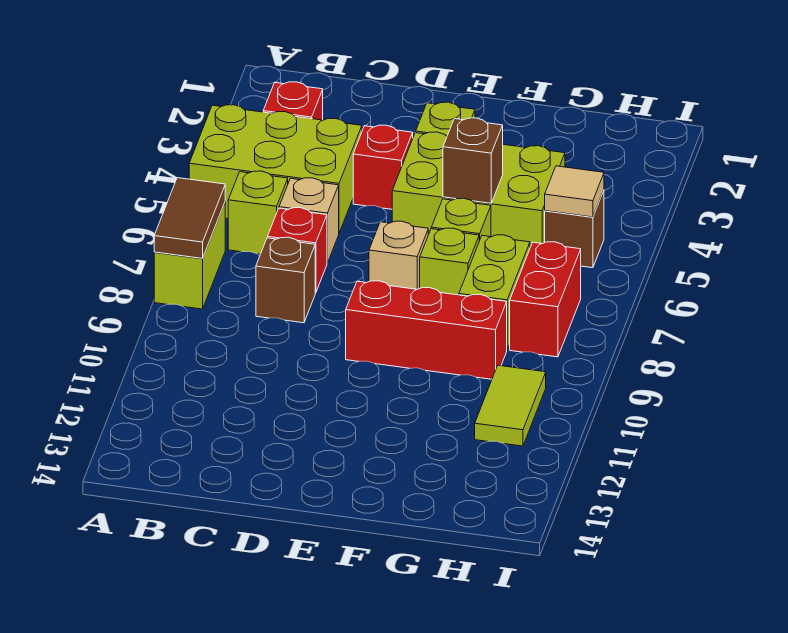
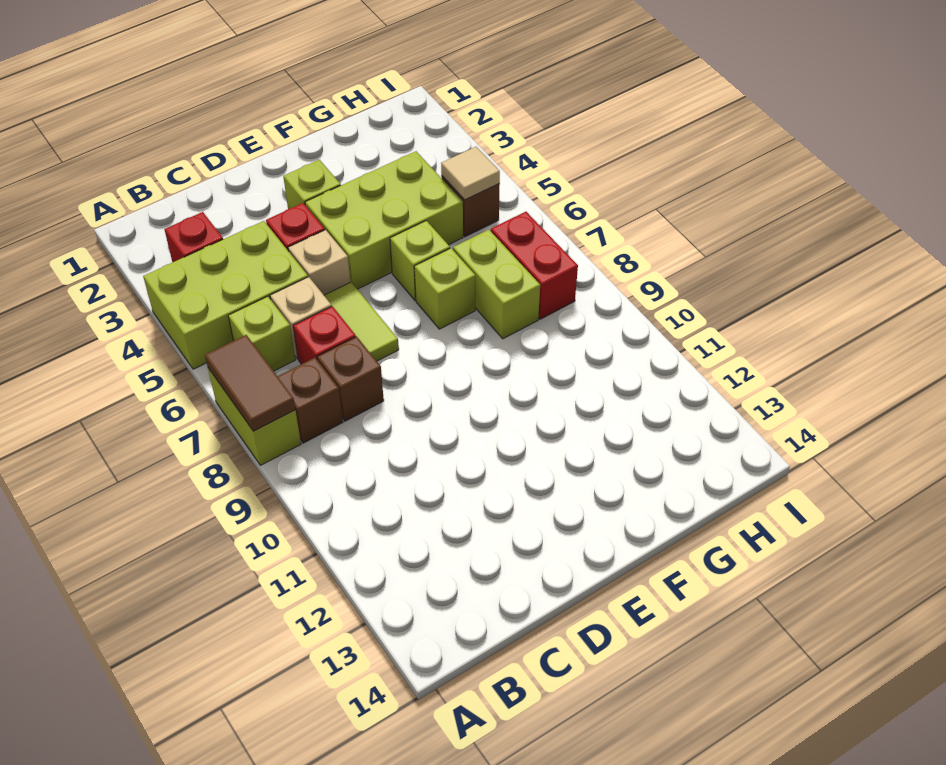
tan brick E7 level 1 -> tan brick D5 level 1
red brick E9:G9 level 1 -> none
brown brick F5 level 2 -> brown brick B8 level 1
lime tile H10:H11 level 1 -> lime tile D6:D7 level 1

